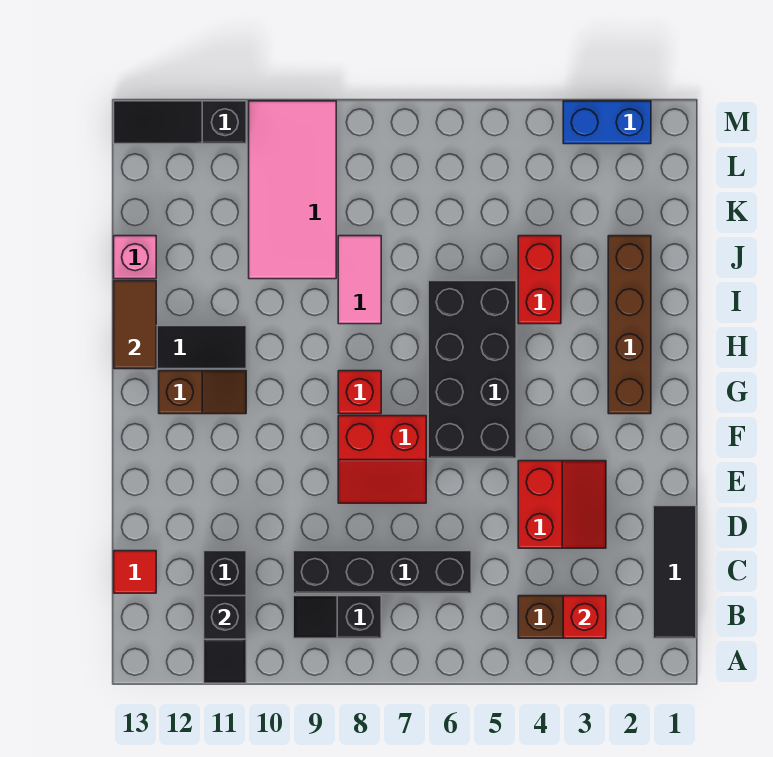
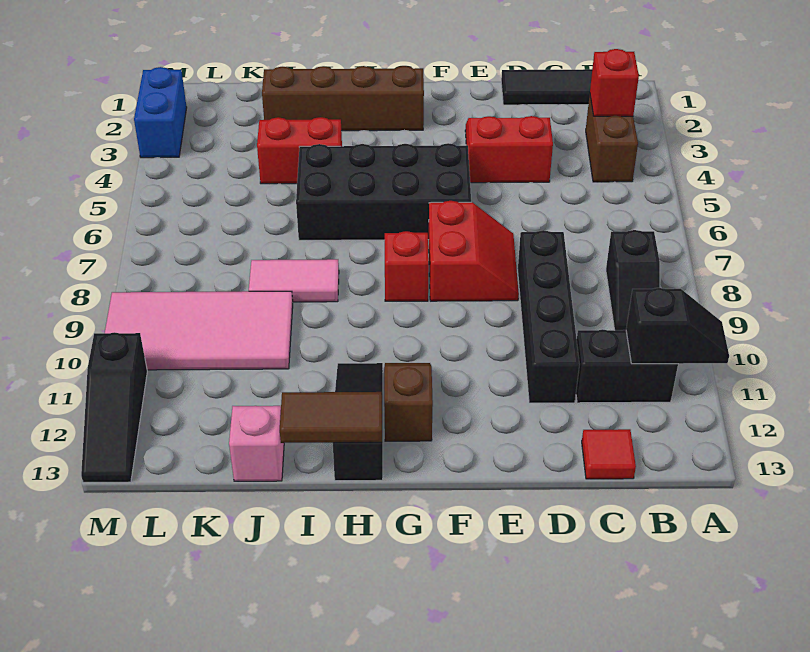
black brick C6:C9 level 1 -> black brick D8:D11 level 1

